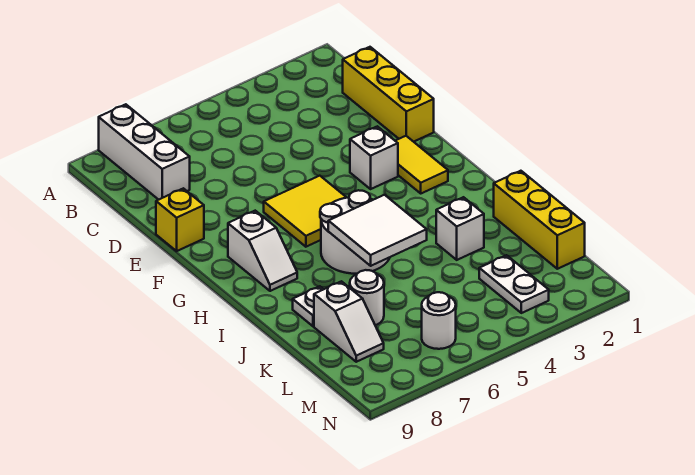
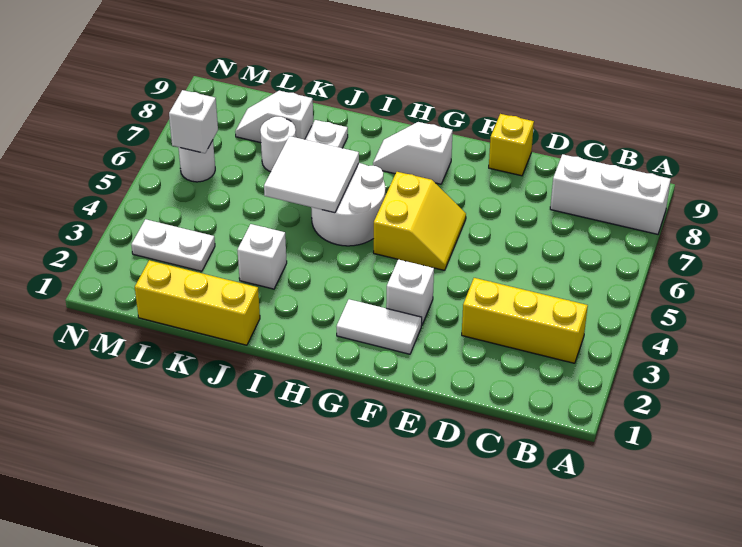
yellow brick C1:E1 level 1 -> yellow brick B3:D3 level 1
yellow tile F2:G2 level 1 -> white tile F2:G2 level 1
yellow tile F5:G6 level 1 -> yellow slope F5:G6 level 1 top G
none -> white brick M6 level 2

